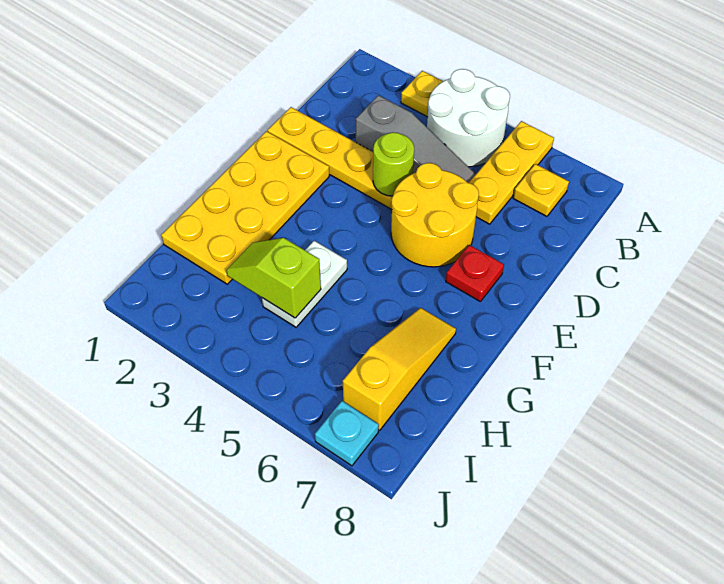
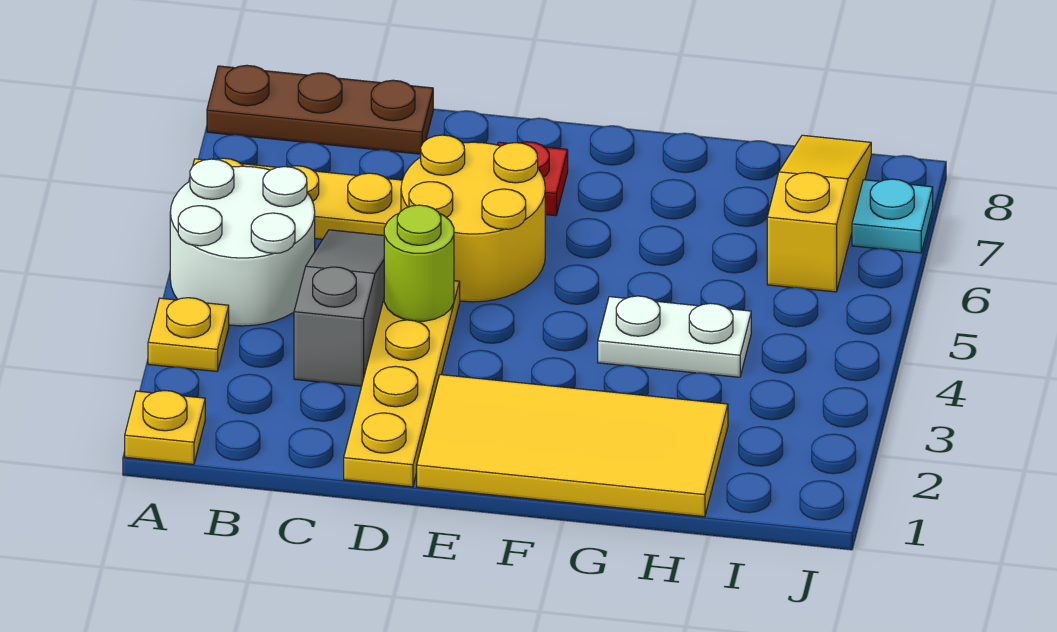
none -> brown plate A8:C8 level 1
yellow plate B7 level 1 -> yellow plate A1 level 1
yellow plate E1:H2 level 1 -> yellow tile E1:H2 level 1
yellow slope G7:I7 level 1 top I -> yellow slope I6:I8 level 1 top 6
lime slope H3:H4 level 2 top 4 -> none

